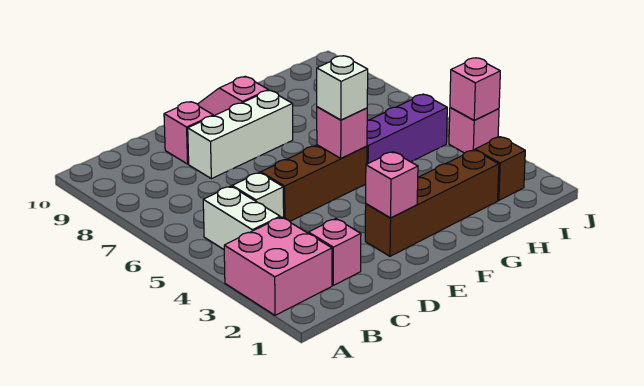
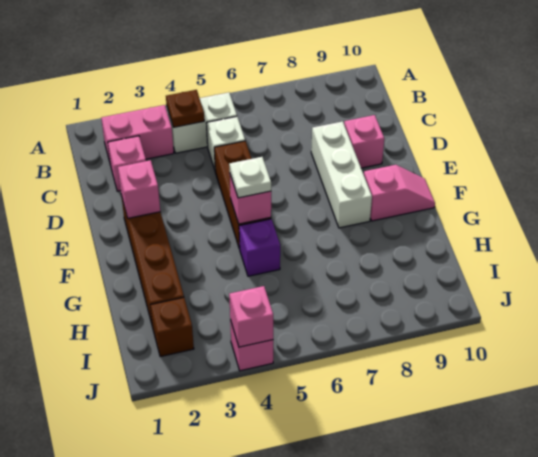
pink brick A2:B3 level 1 -> pink brick B2:B3 level 1
none -> brown plate B4 level 2
white brick F5 level 3 -> white plate F5 level 3
purple brick G5:I5 level 1 -> purple brick G5 level 1

